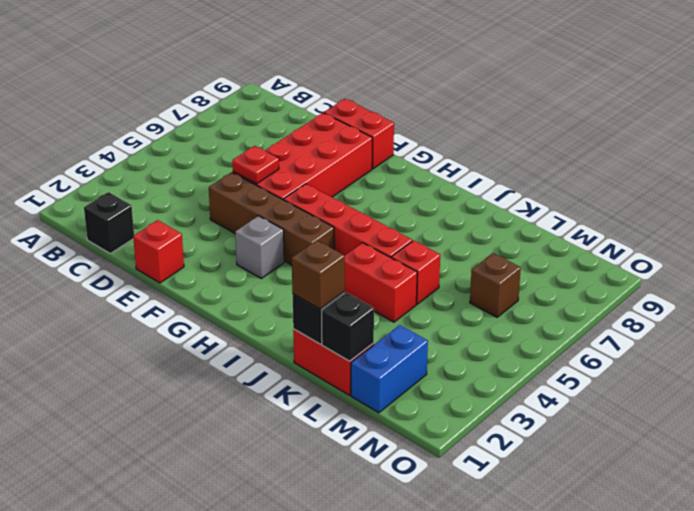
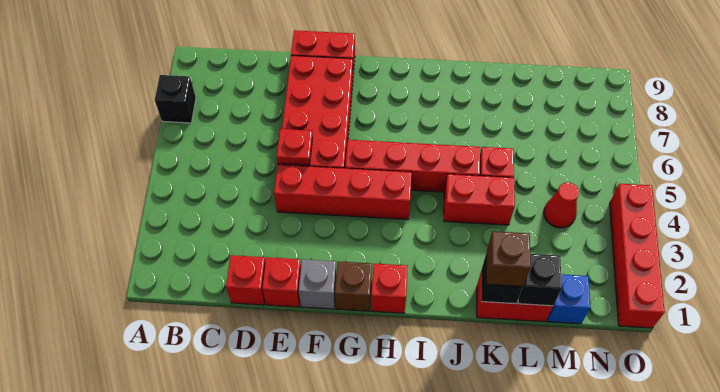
black brick C1 level 1 -> black brick A7 level 1
none -> red brick D1 level 1
brown brick E4:H4 level 1 -> red brick E4:H4 level 1
grey brick G3 level 1 -> grey brick F1 level 1
none -> red brick H1 level 1
blue brick M1:M2 level 1 -> blue brick M1 level 1
none -> red cone M4 level 1
brown brick M6 level 1 -> brown brick G1 level 1
none -> red brick O1:O4 level 1

